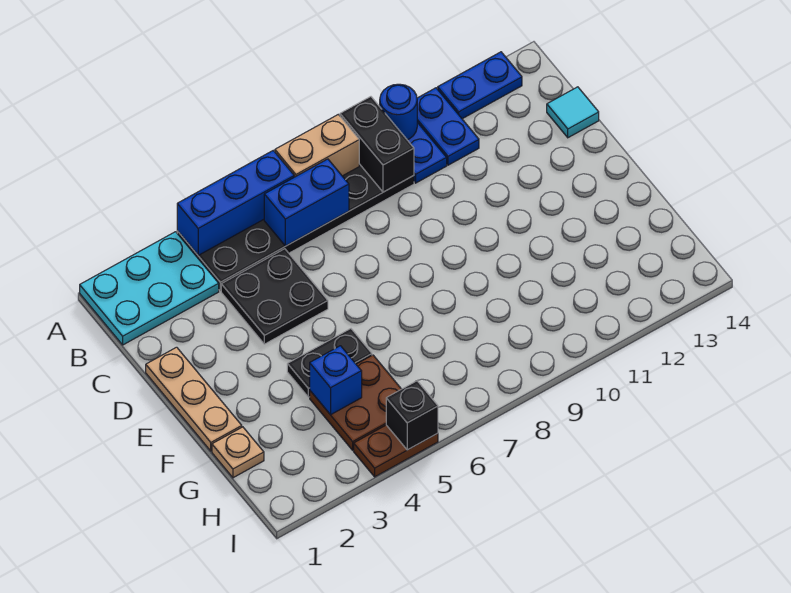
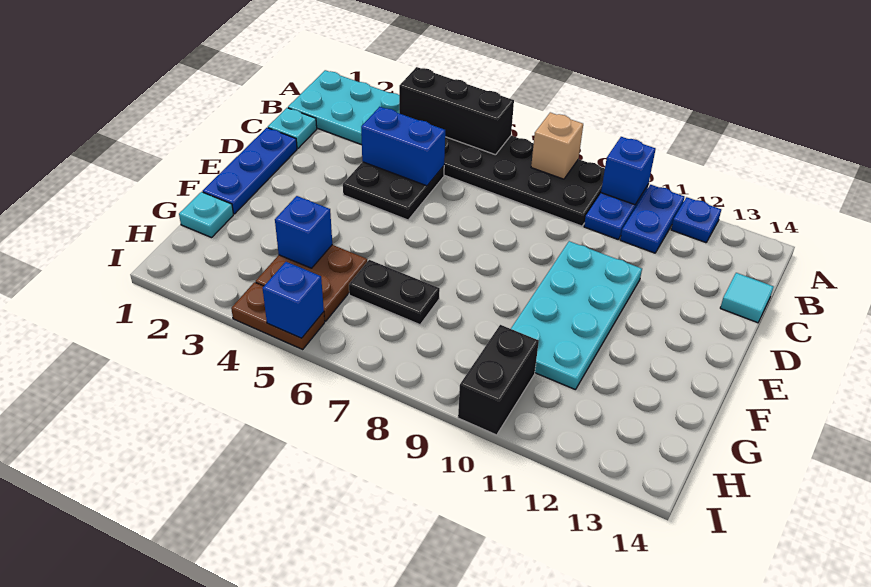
blue brick A4:A6 level 2 -> black brick A4:A6 level 2
tan brick A7:A8 level 2 -> tan brick A8 level 2
black brick A9:B9 level 2 -> black brick H10:I10 level 1
blue round brick A10 level 2 -> blue brick A10 level 2
blue plate A12:A13 level 1 -> blue plate A12 level 1
blue brick B6:B7 level 2 -> blue brick C4:C5 level 2
none -> cyan plate C1 level 1
tan plate D1:F1 level 1 -> blue plate D1:F1 level 1
none -> cyan plate D10:G11 level 1
black plate F4:F5 level 1 -> black plate G6:G7 level 1
tan plate G1 level 1 -> cyan plate G1 level 1
black brick I5 level 2 -> blue brick I5 level 2

